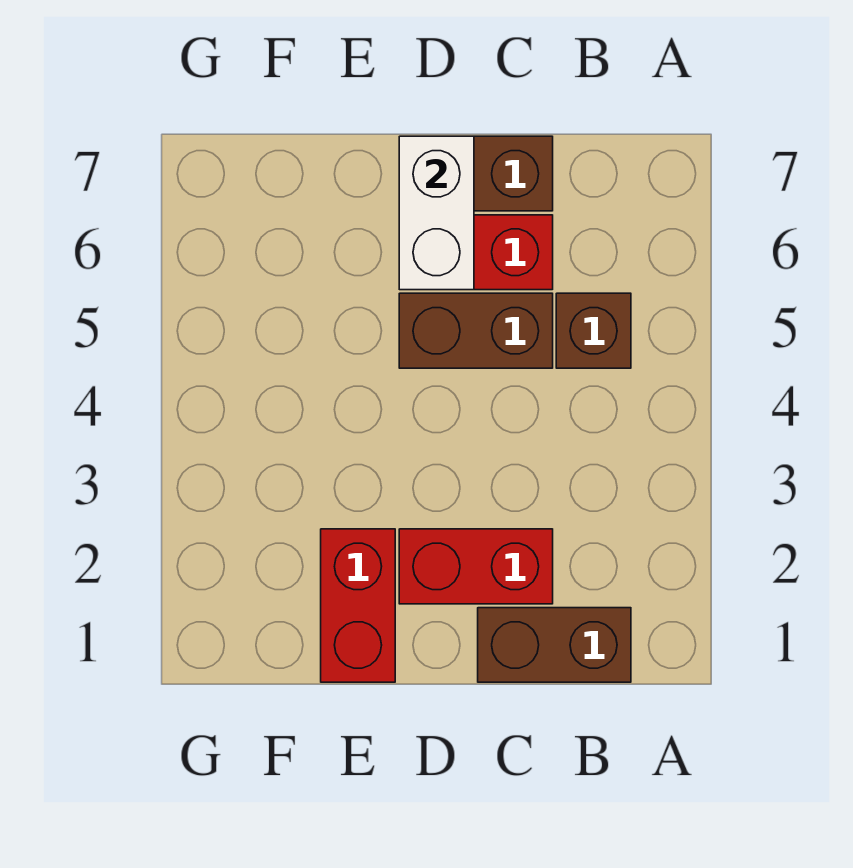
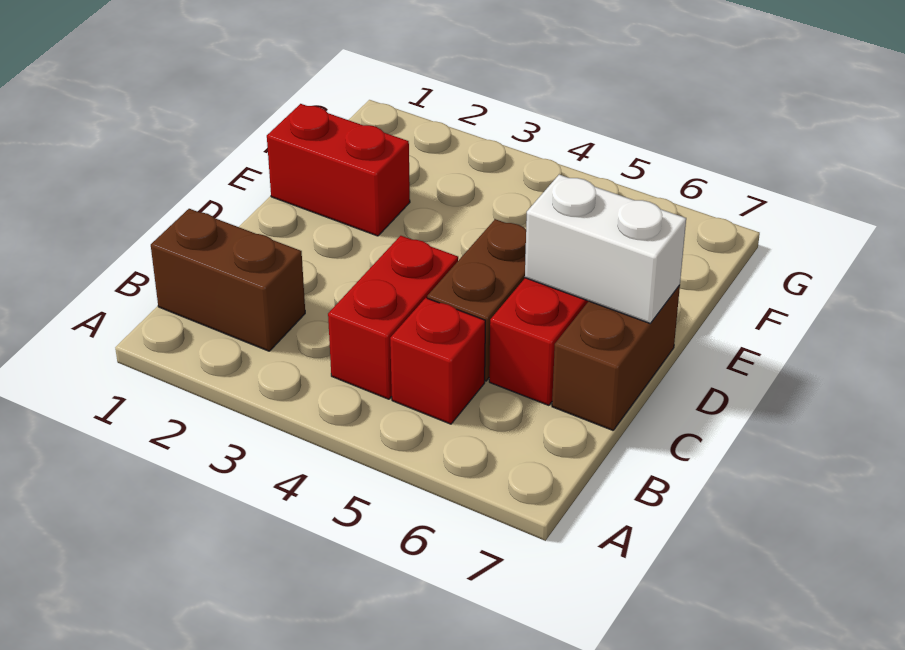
brown brick B1:C1 level 1 -> brown brick B1:B2 level 1
brown brick B5 level 1 -> red brick B5 level 1
red brick C2:D2 level 1 -> red brick B4:C4 level 1

